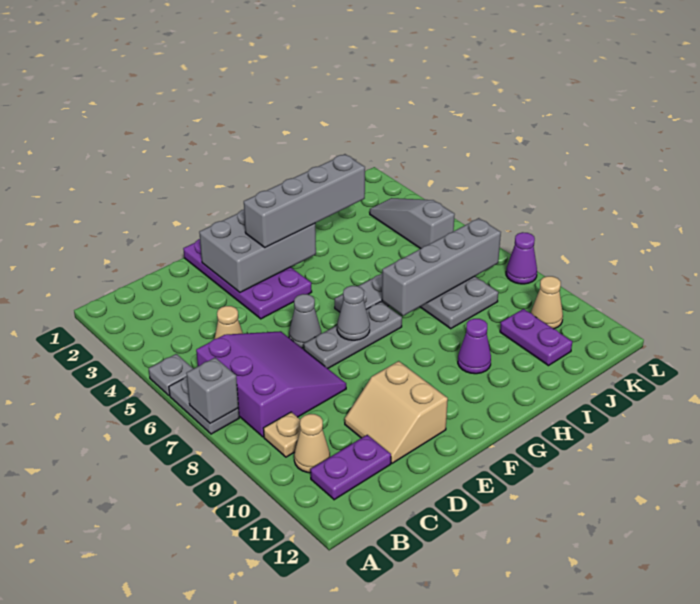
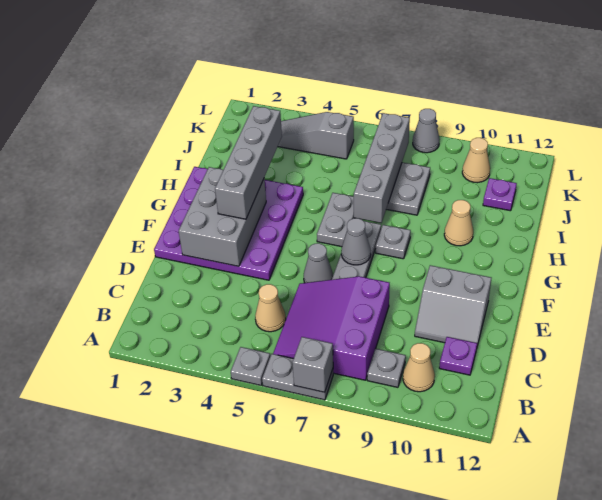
purple slope B6:D8 level 1 top B -> purple slope B6:D8 level 1 top 8
tan plate B9 level 1 -> grey plate B9 level 1
purple plate B11:C11 level 1 -> purple plate C11 level 1
tan slope D10:E11 level 1 top E -> grey slope D10:E11 level 1 top E
purple plate E1:F4 level 1 -> purple plate E1:H4 level 1
none -> grey plate G8 level 1
purple cone H10 level 1 -> tan cone H10 level 1
purple plate J10:J11 level 1 -> purple plate J11 level 1
purple cone L8 level 1 -> grey cone L8 level 1

